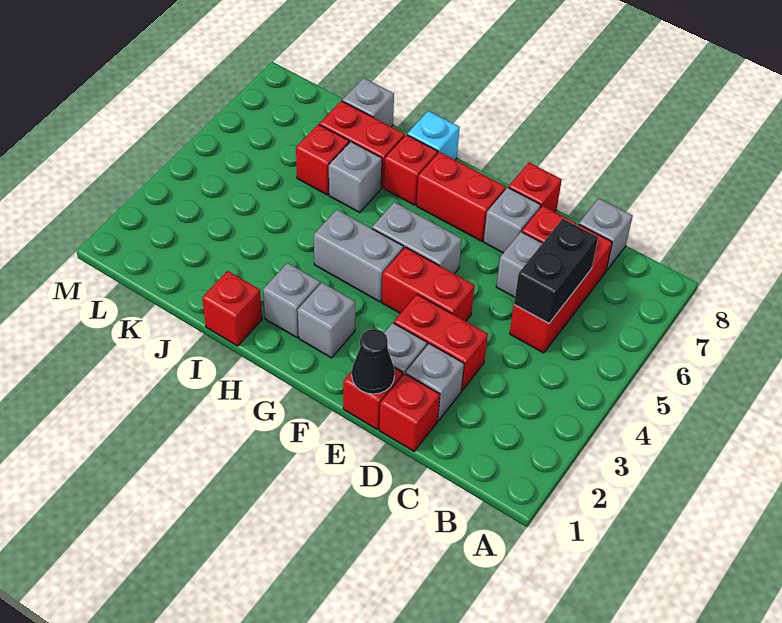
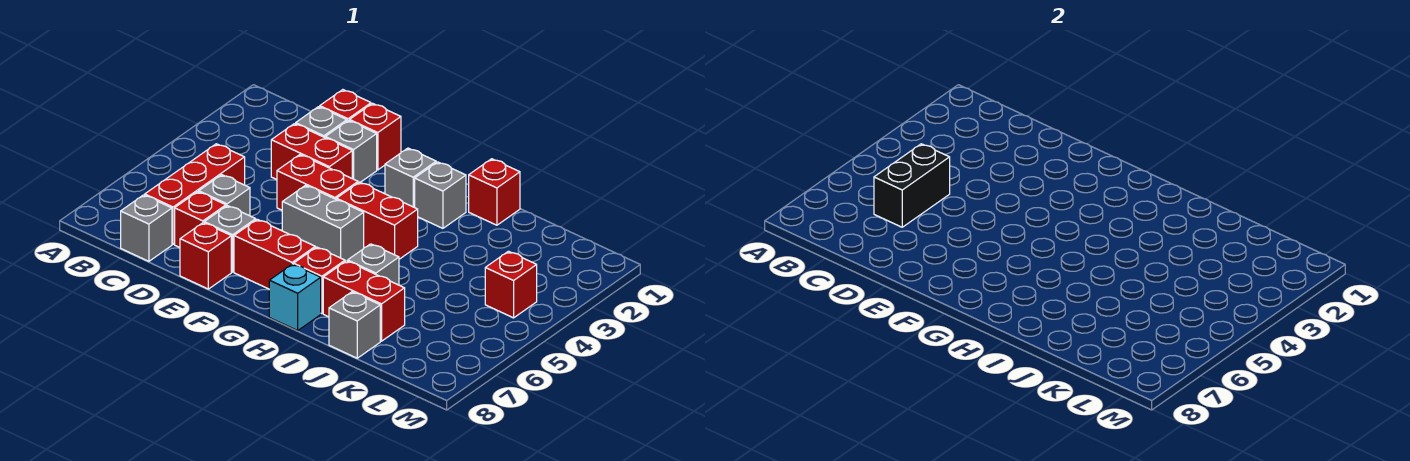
black cone E1 level 2 -> none
grey brick G4:H4 level 1 -> red brick G4:H4 level 1
red brick J6 level 1 -> red brick L4 level 1

